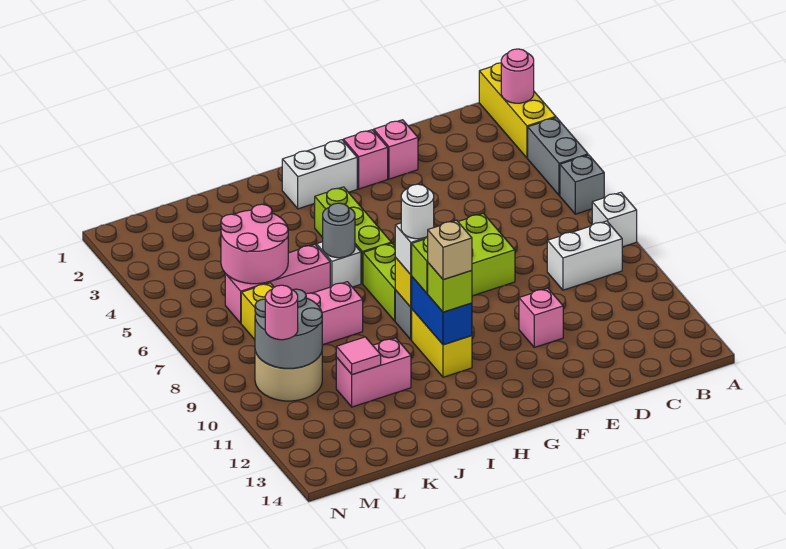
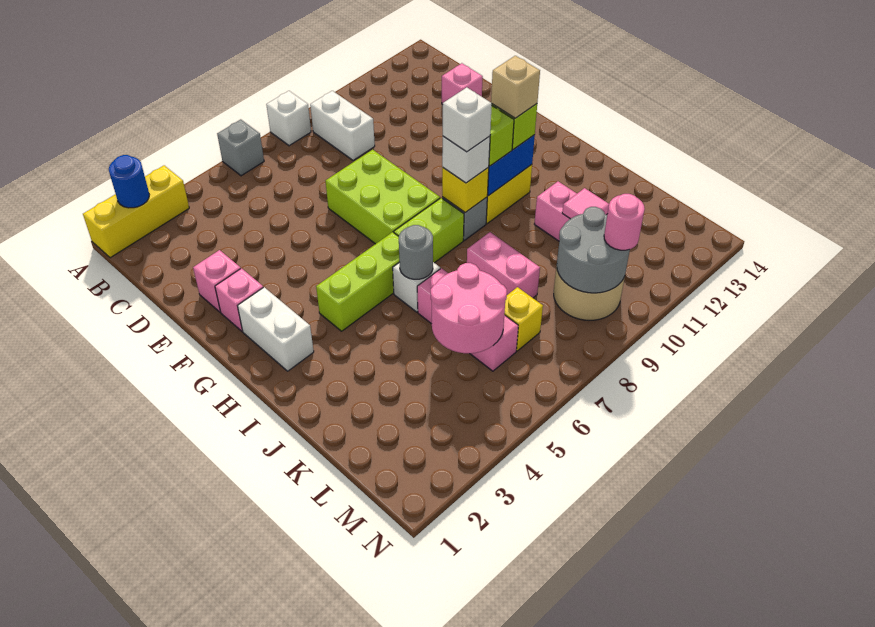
pink round brick A2 level 2 -> blue round brick A2 level 2
grey brick A4:A5 level 1 -> none
pink brick E11 level 1 -> pink brick D13 level 1
white round brick H9 level 4 -> white brick H9 level 4

